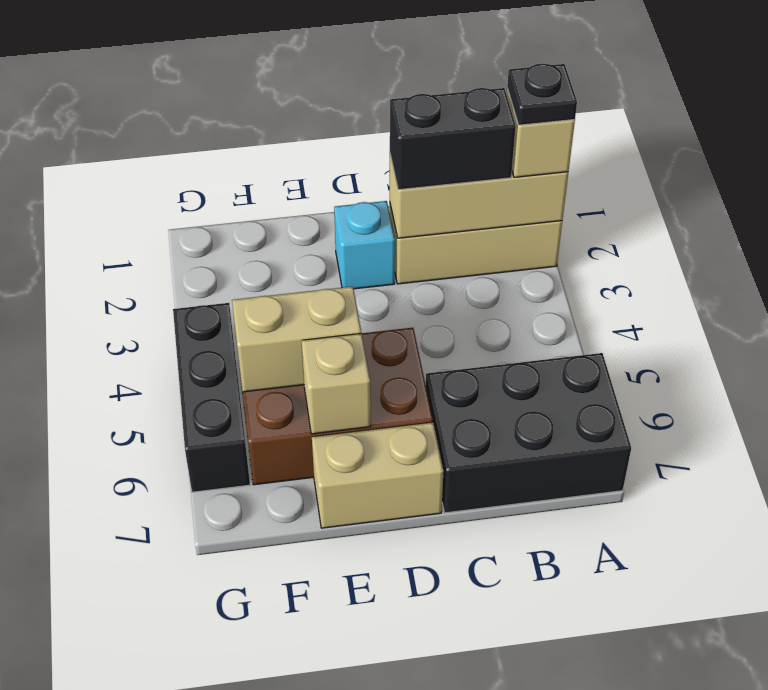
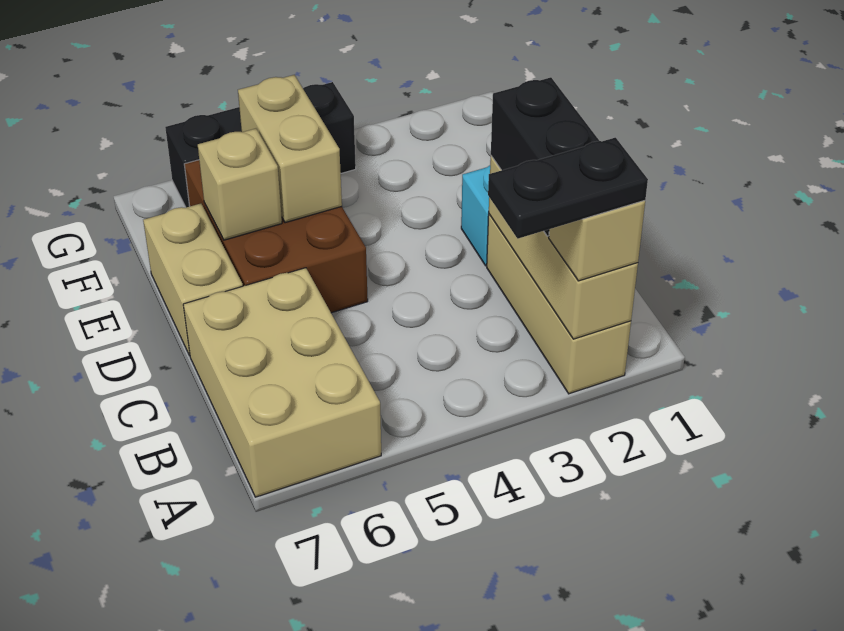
black plate A2 level 4 -> black plate A2:A3 level 4
black brick A6:C7 level 1 -> tan brick A6:C7 level 1

